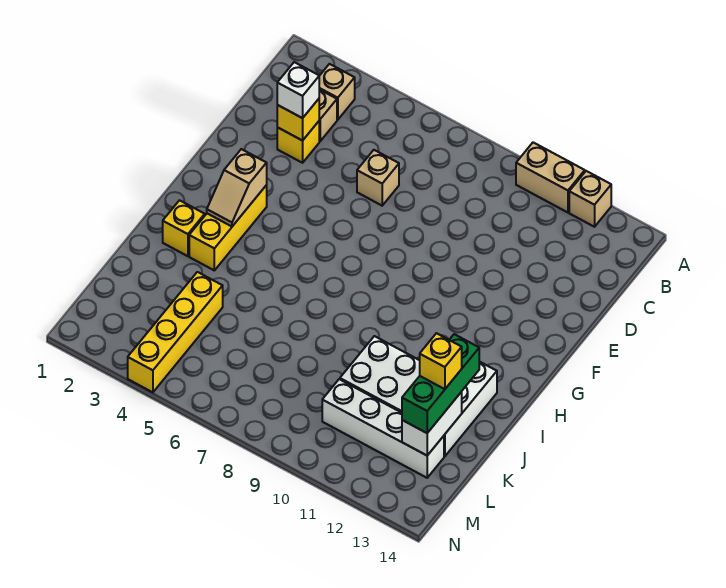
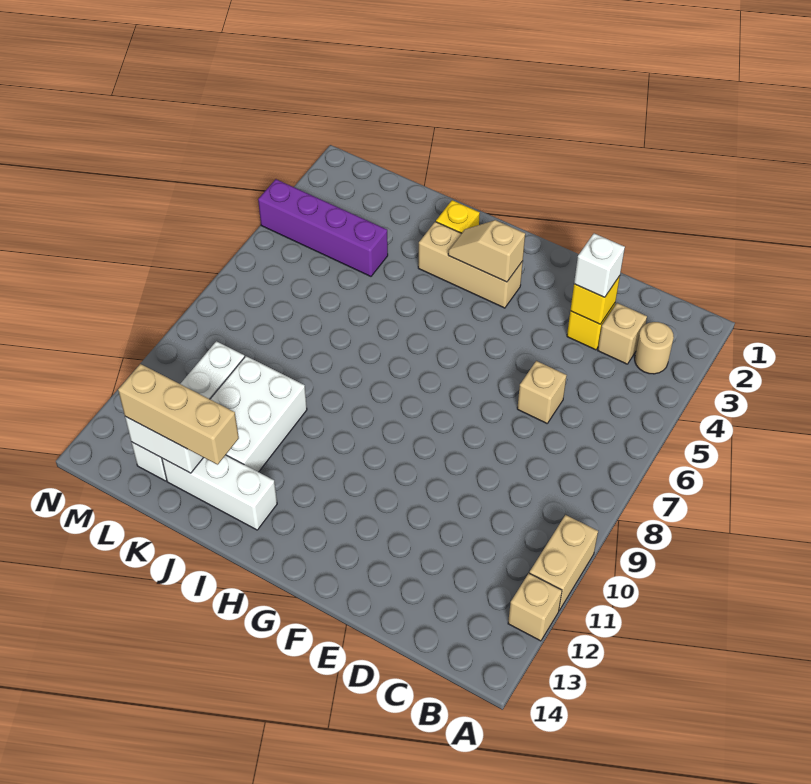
tan brick B3 level 1 -> tan round brick B3 level 1
yellow brick G3:I3 level 1 -> tan brick G3:I3 level 1
green brick J13:L13 level 3 -> tan brick J13:L13 level 3
yellow brick K4:N4 level 1 -> purple brick K4:N4 level 1
yellow brick K13 level 4 -> none

